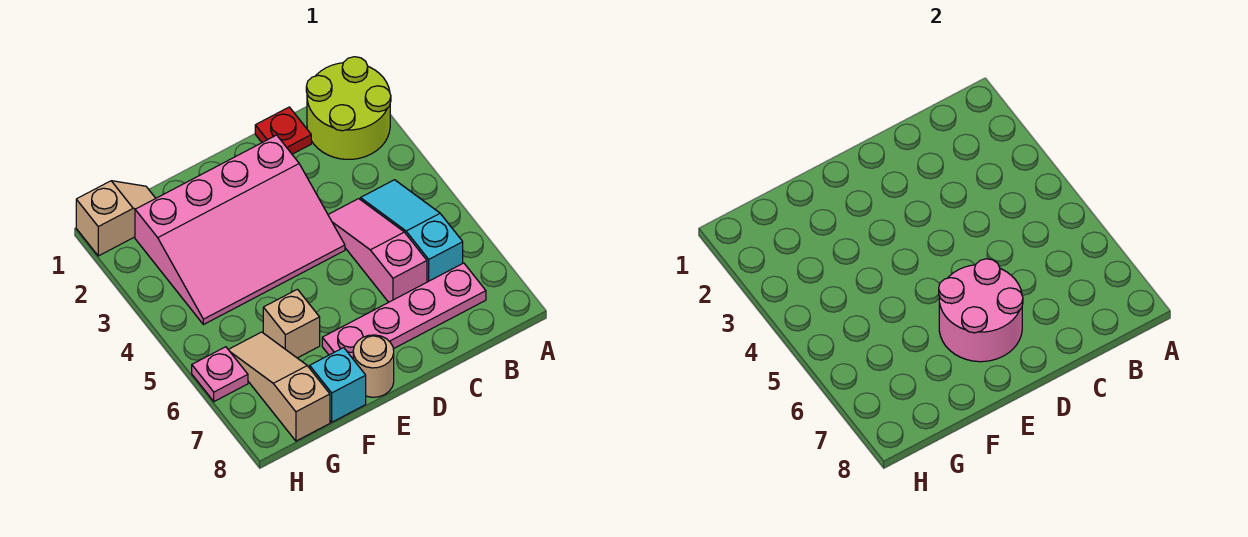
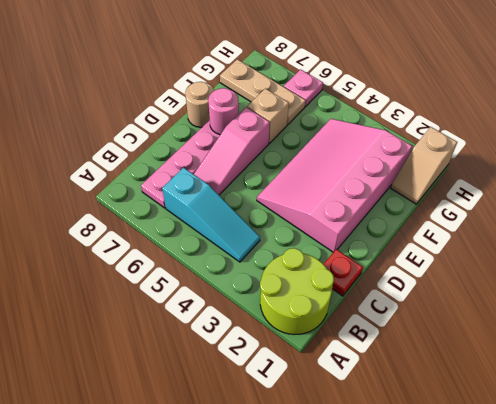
pink slope C4:C6 level 1 top 6 -> pink slope C6:E6 level 1 top E
pink round brick D6:E7 level 2 -> pink round brick E7 level 2
cyan brick F8 level 1 -> none
tan slope G6:G8 level 1 top 8 -> tan plate G6:G8 level 1

